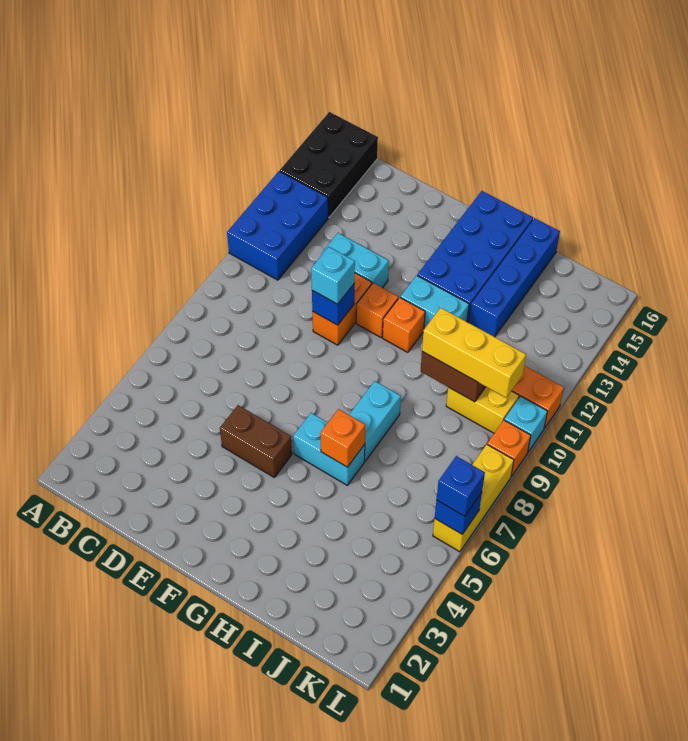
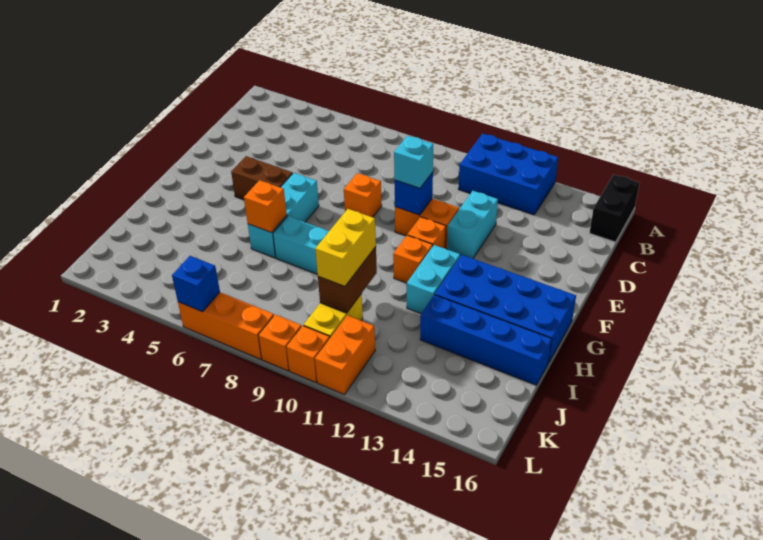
black brick A14:B16 level 1 -> black brick A16:B16 level 1
brown brick E5:F5 level 1 -> brown brick F4:F5 level 1
none -> orange brick E8 level 1
cyan brick G6:H6 level 1 -> cyan brick F6:H6 level 1
yellow brick I10:K10 level 3 -> yellow brick I10:J10 level 3
yellow brick L6:L8 level 1 -> orange brick L6:L8 level 1
blue brick L6 level 3 -> none
cyan brick L10 level 1 -> orange brick L10 level 1

